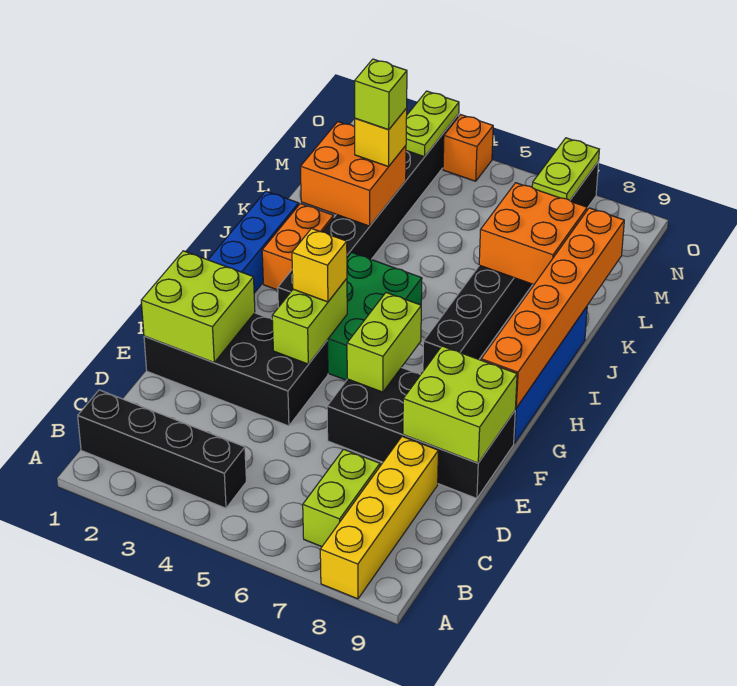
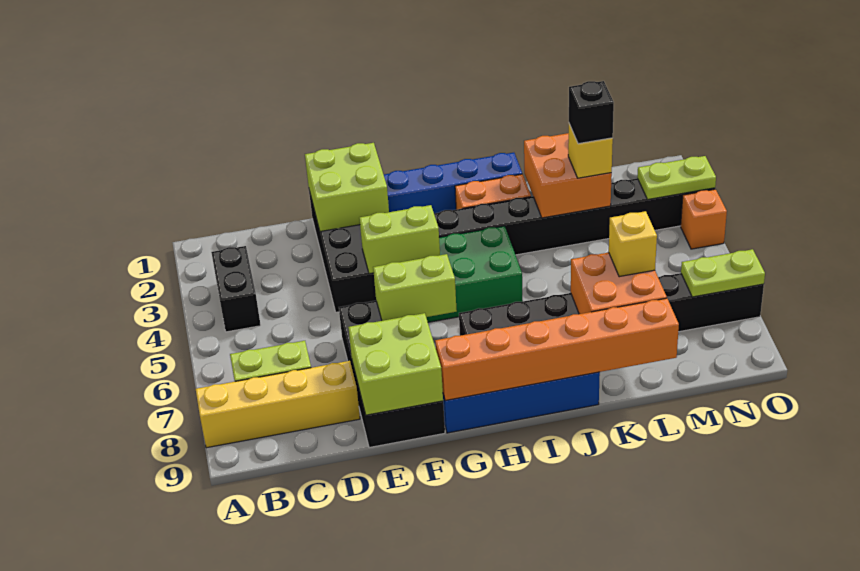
black brick B1:B4 level 1 -> black brick B3:B4 level 1
yellow brick G4 level 3 -> yellow brick L7 level 3
lime brick L3 level 4 -> black brick L3 level 4

